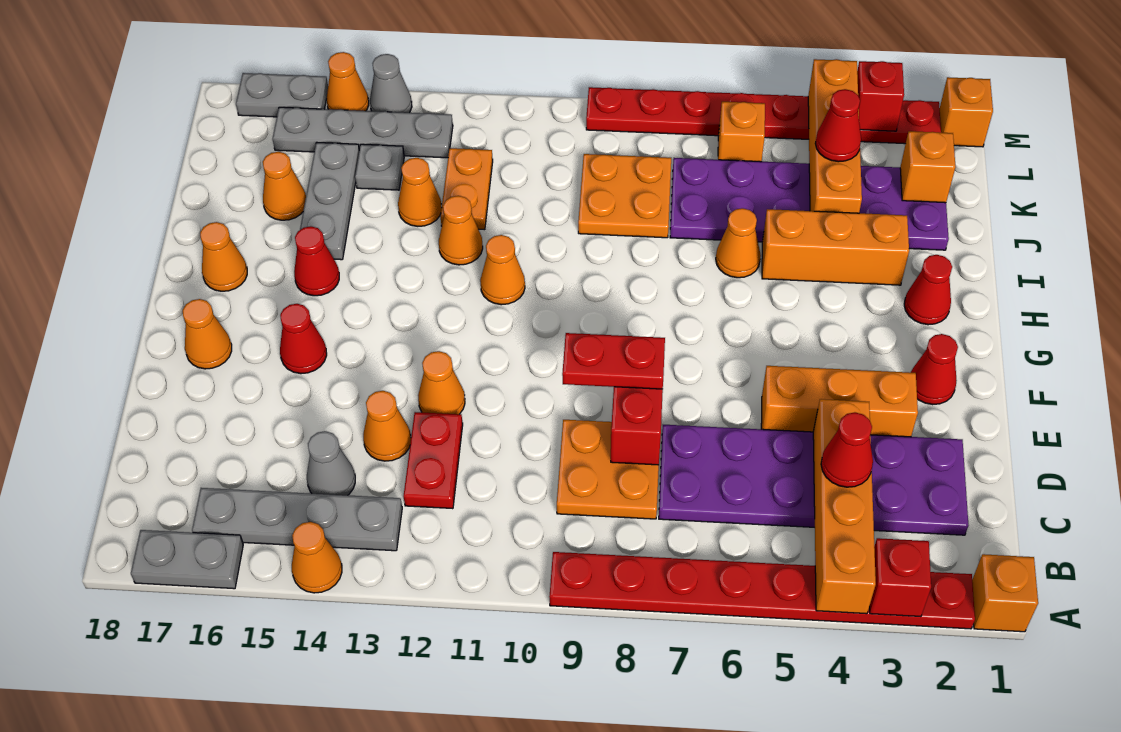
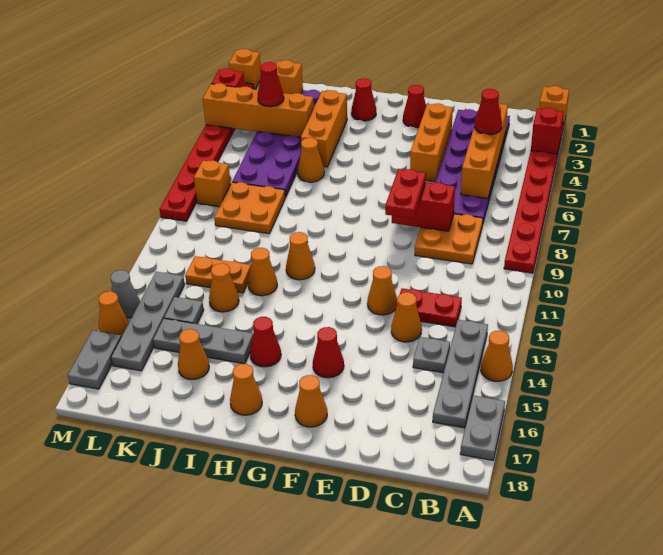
orange brick A4:D4 level 2 -> orange brick C3:C6 level 2
grey cone C14 level 1 -> grey plate C14 level 1
orange brick L6 level 1 -> orange brick L8 level 1

